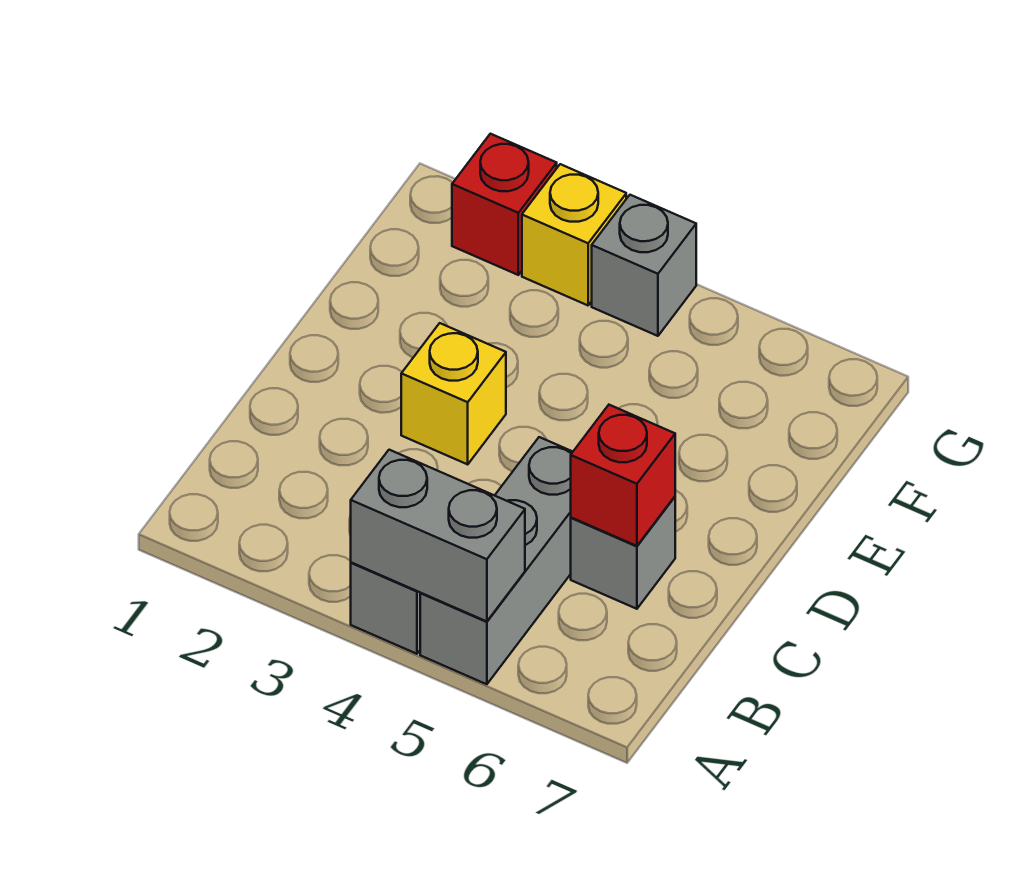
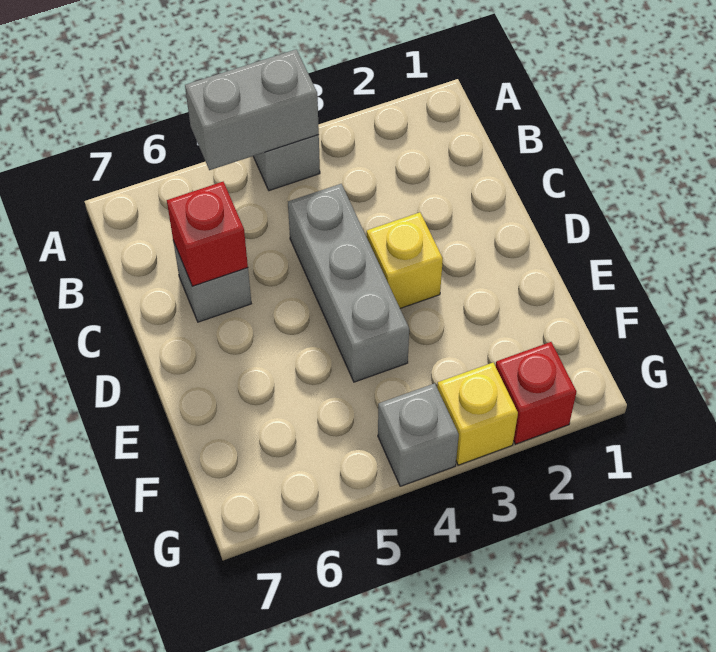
grey brick A5:C5 level 1 -> grey brick C4:E4 level 1

